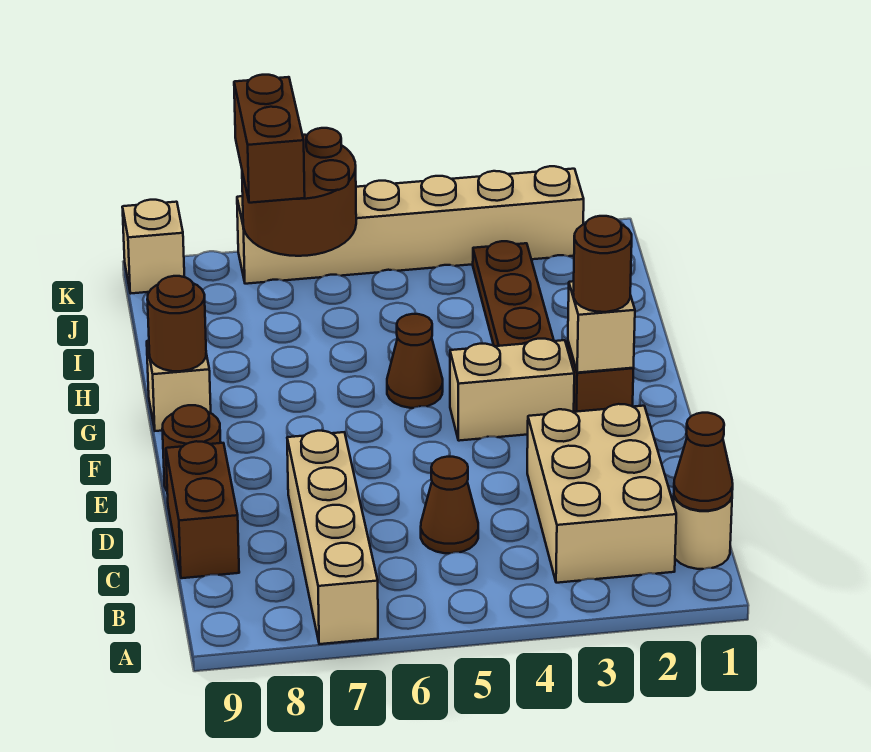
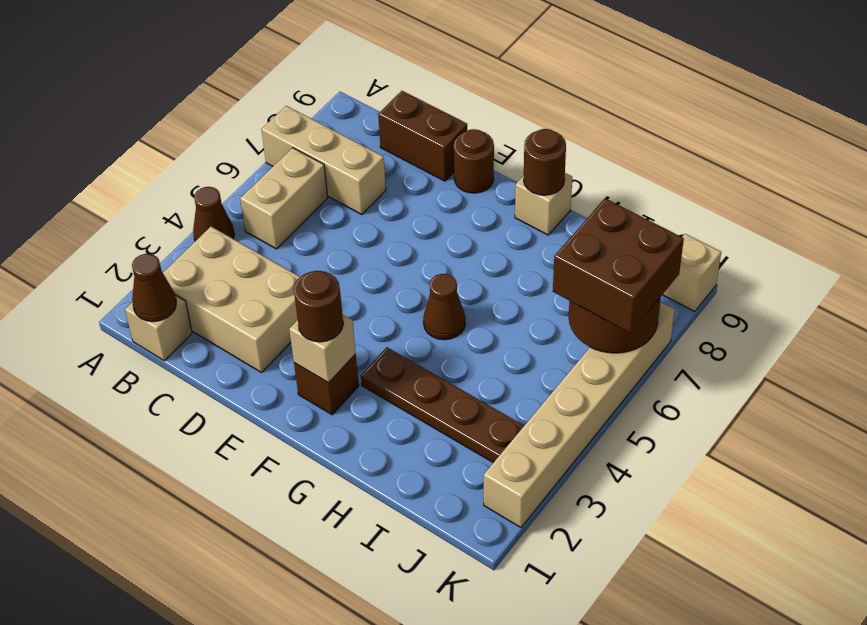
tan brick A7:D7 level 1 -> tan brick A7:C7 level 1
tan round brick B1 level 1 -> tan brick B1 level 1
brown cone C5 level 1 -> brown cone A4 level 1
tan brick F3:F4 level 1 -> tan brick B5:B6 level 1
brown brick J7:K7 level 3 -> brown brick J6:K7 level 3

